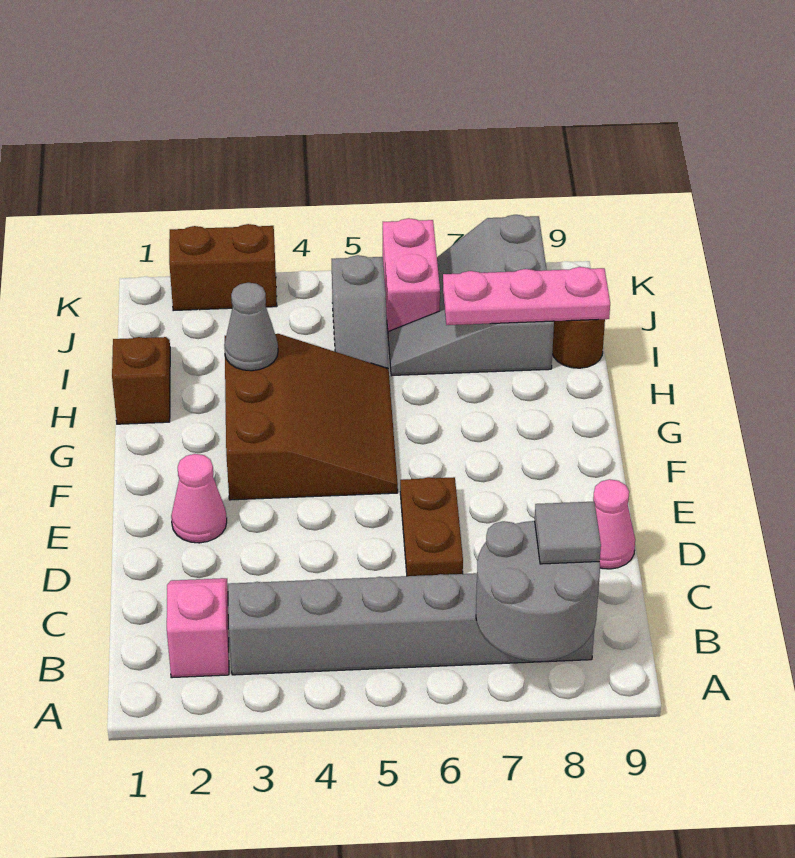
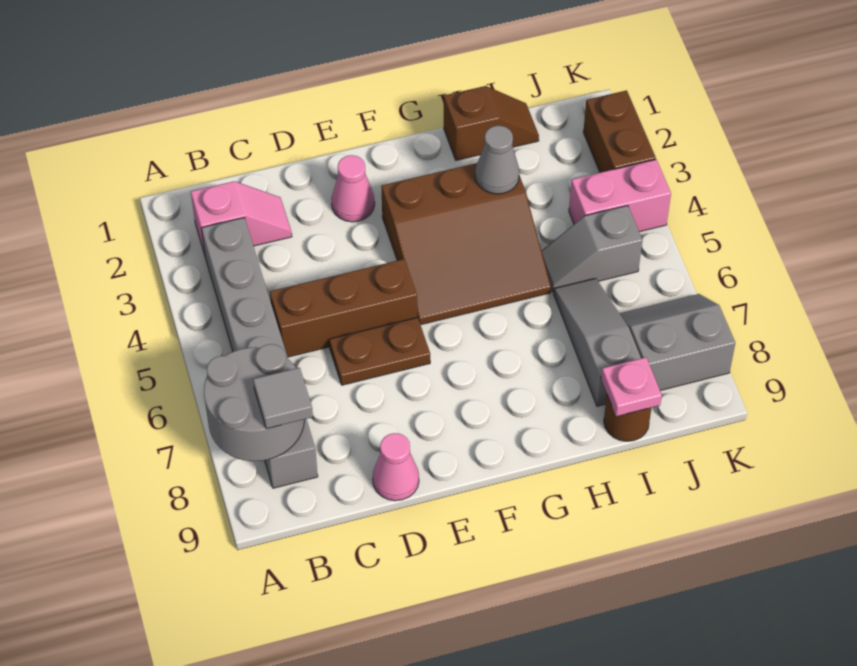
none -> brown brick C5:E5 level 1
pink plate I7:I9 level 2 -> pink plate I9 level 2
pink brick J6:K6 level 1 -> pink brick J4:K4 level 1

